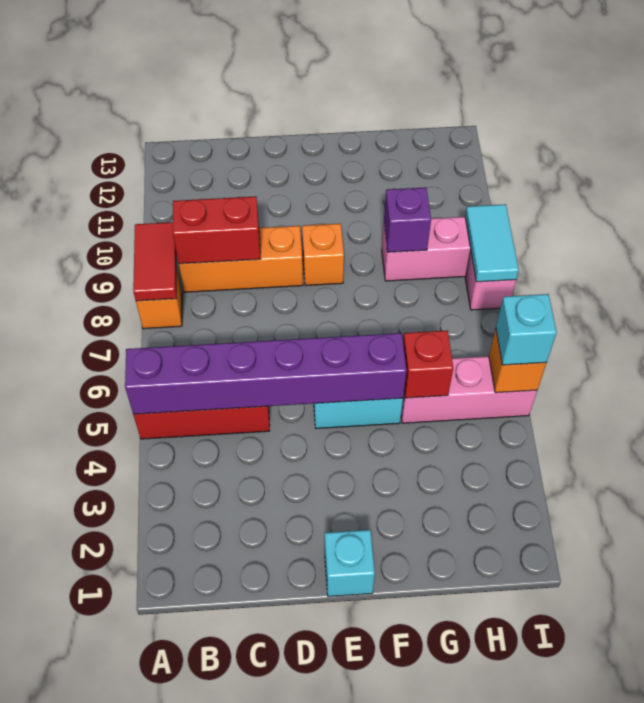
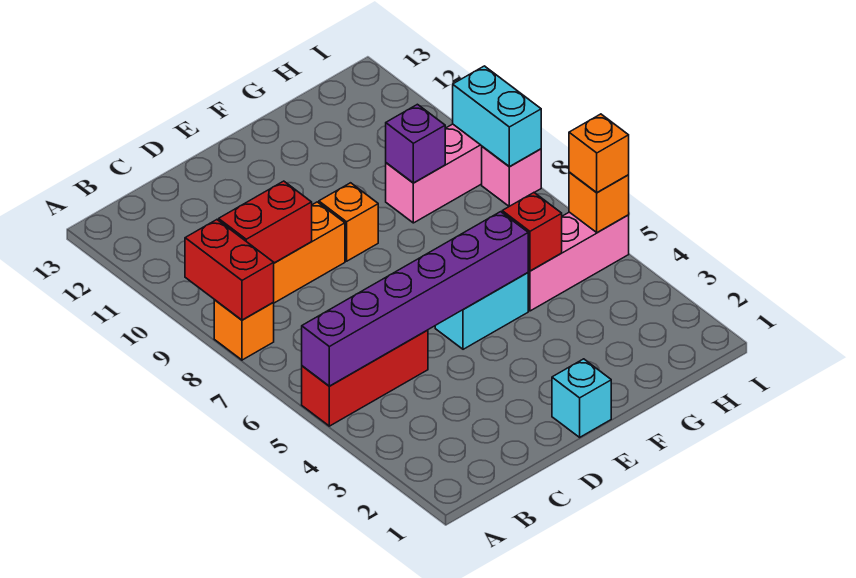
red tile A8:A9 level 2 -> red brick A8:A9 level 2
cyan brick I5 level 3 -> orange brick I5 level 3
cyan tile I8:I9 level 2 -> cyan brick I8:I9 level 2

